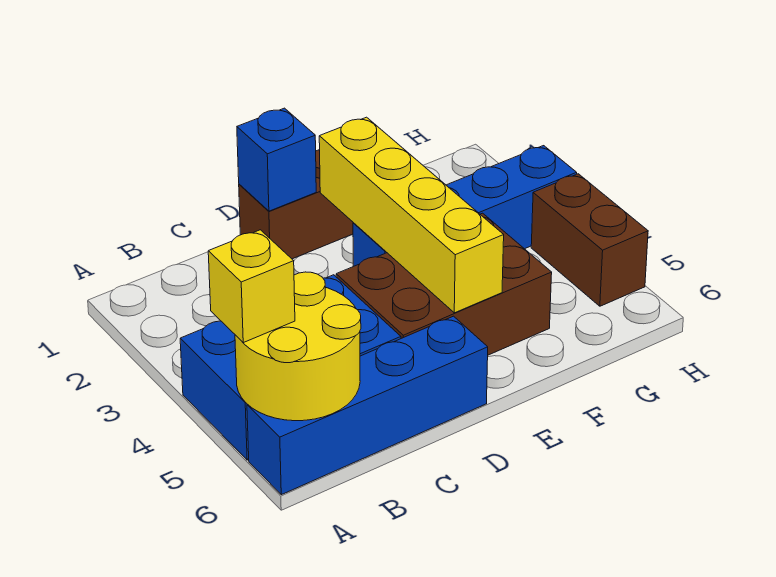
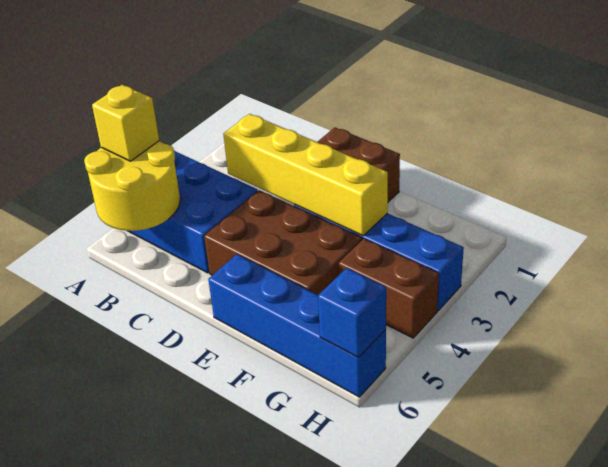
blue brick A6:D6 level 1 -> blue brick E6:H6 level 1
blue brick D1 level 2 -> blue brick H6 level 2
yellow brick E2:E5 level 2 -> yellow brick C3:F3 level 2
brown brick H4:H5 level 1 -> brown brick G4:H4 level 1

